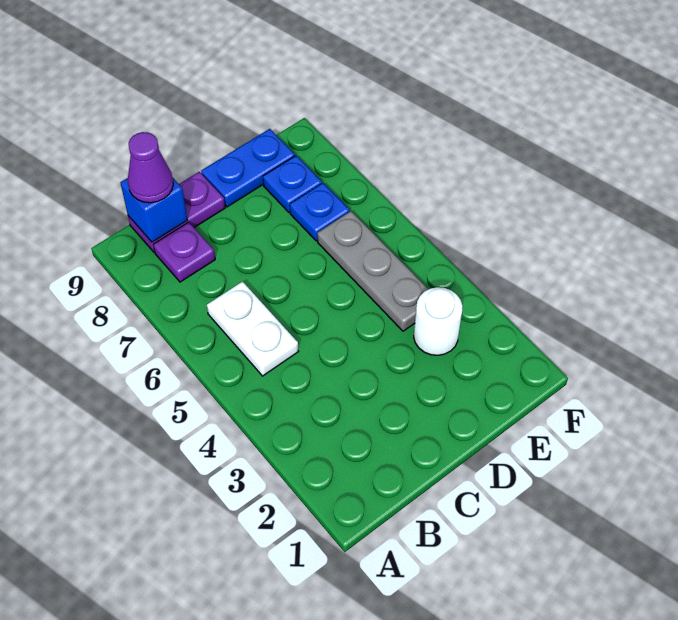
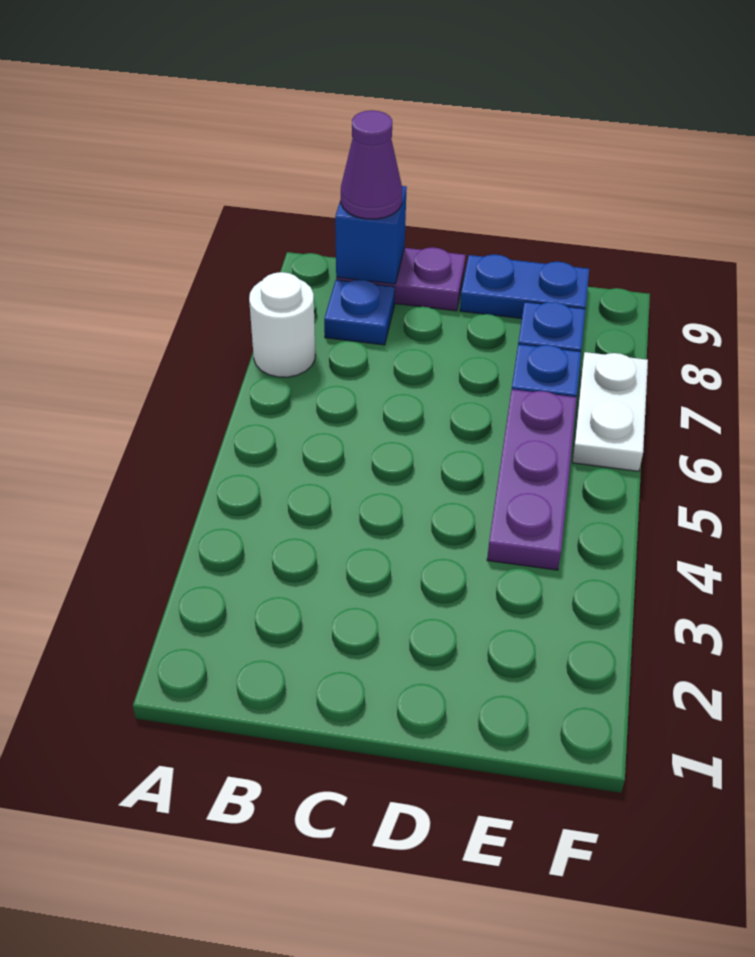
white plate B5:B6 level 1 -> white plate F6:F7 level 1
purple plate B8 level 1 -> blue plate B8 level 1
white round brick E3 level 1 -> white round brick A7 level 1
grey plate E4:E6 level 1 -> purple plate E4:E6 level 1

